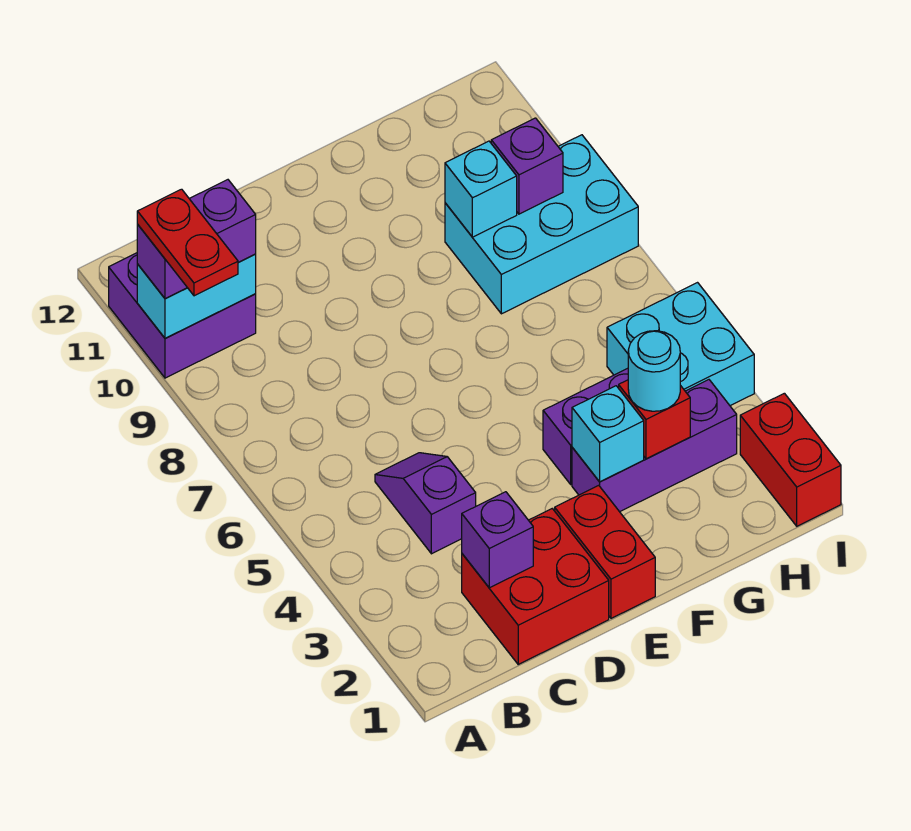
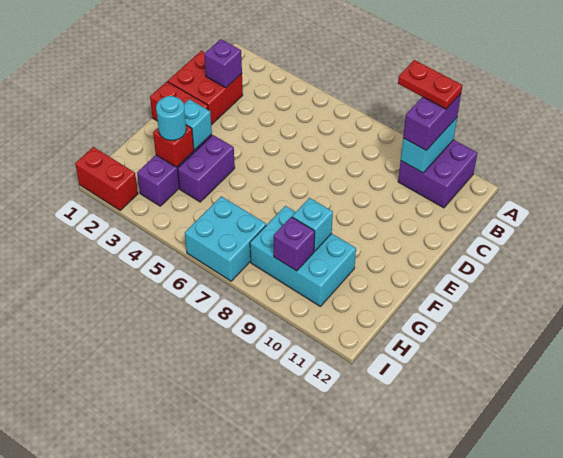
purple slope C4:C5 level 1 top 4 -> none
cyan brick G8:I9 level 1 -> cyan brick G8:H10 level 1
cyan brick H4:I5 level 1 -> cyan brick H6:I7 level 1

